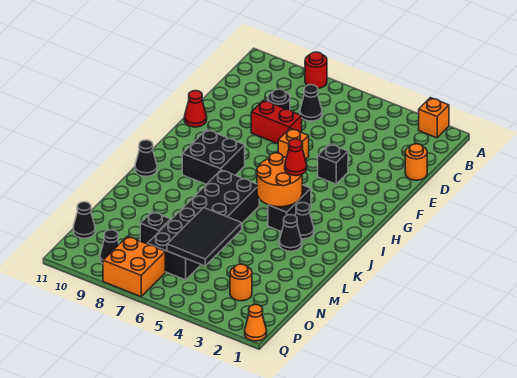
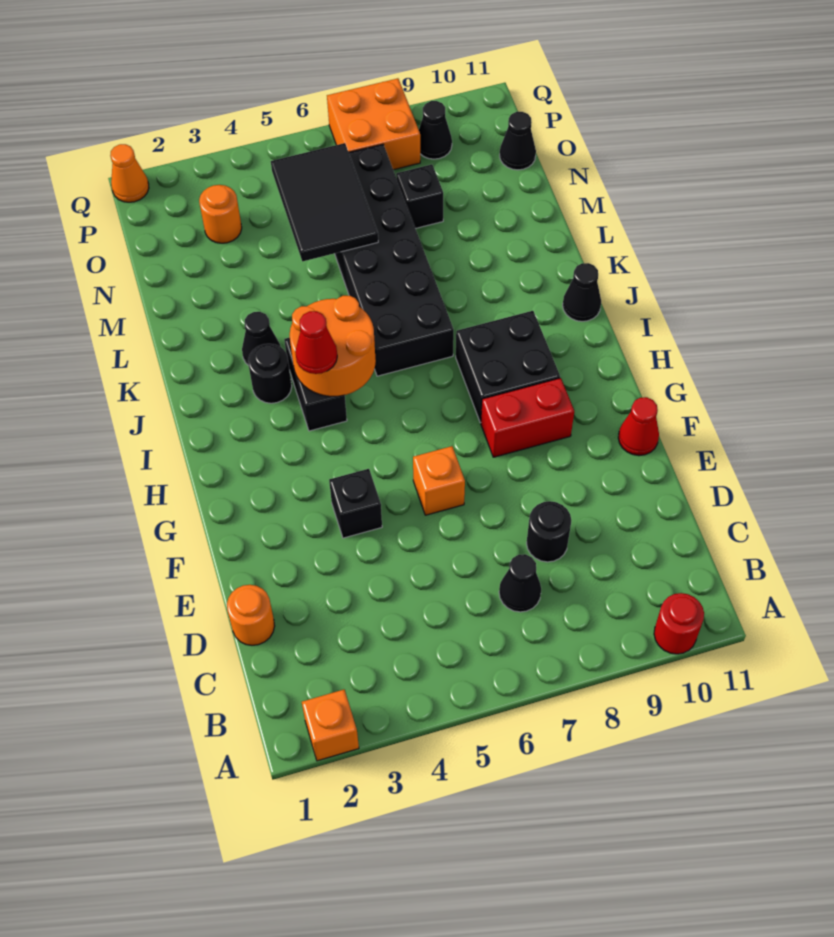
red round brick A8 level 1 -> red round brick A10 level 1
red brick E7:E8 level 1 -> red brick G8:G9 level 1
black cone J3 level 1 -> black round brick J3 level 1

